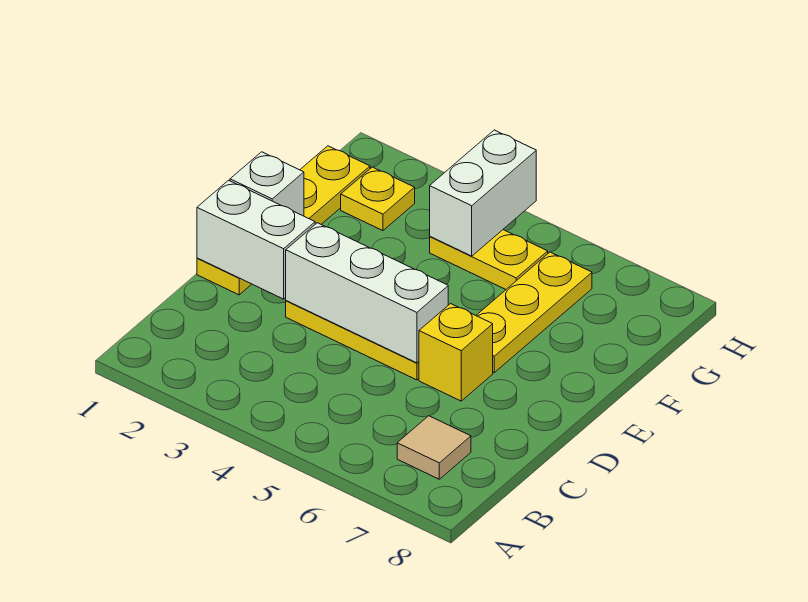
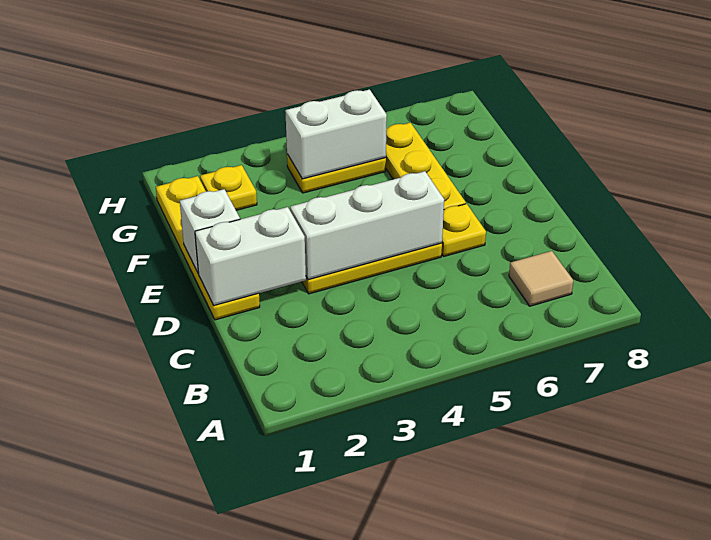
yellow brick D6 level 1 -> yellow plate D6 level 1
white brick G4:H4 level 2 -> white brick G4:G5 level 2

